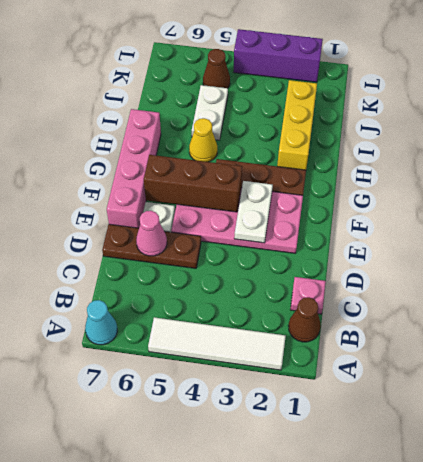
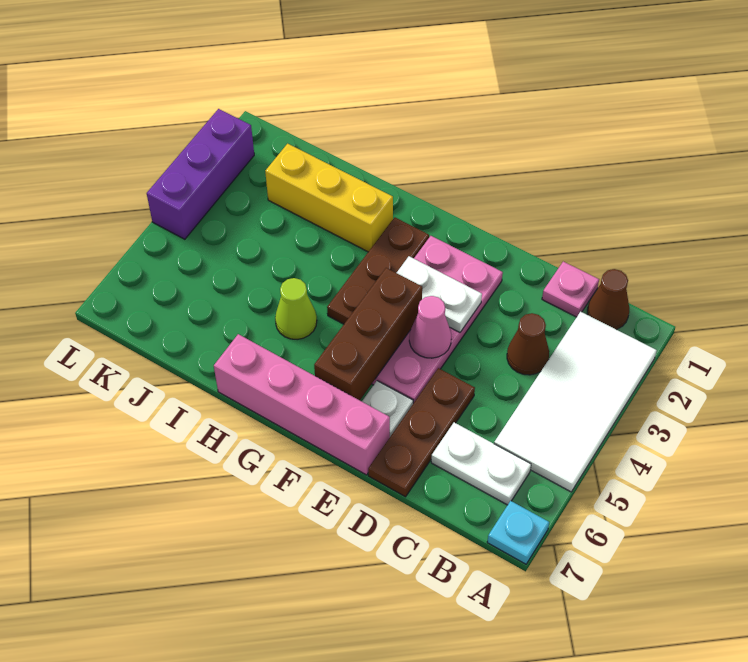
white tile A2:A5 level 1 -> white tile A2:B5 level 1
cyan cone A7 level 1 -> cyan plate A7 level 1
pink cone D6 level 2 -> pink cone E4 level 2
yellow cone H5 level 1 -> lime cone H5 level 1
white plate I5:J5 level 1 -> white plate B6:C6 level 1
brown cone K5 level 1 -> brown cone C3 level 1

